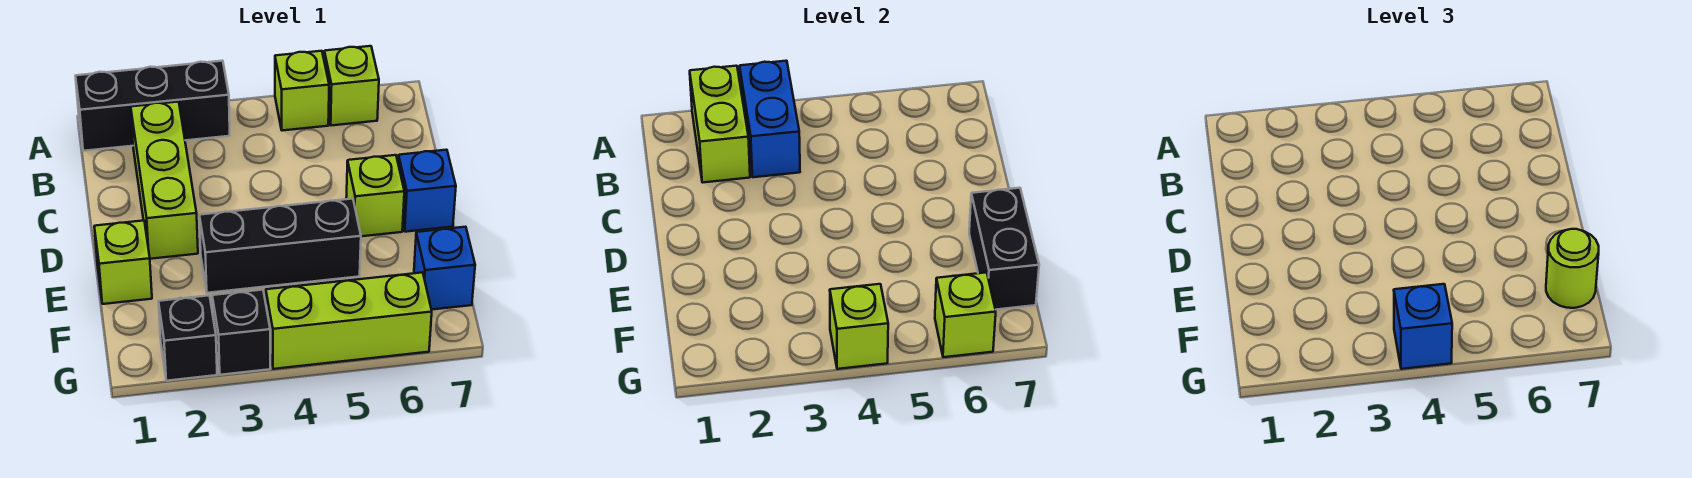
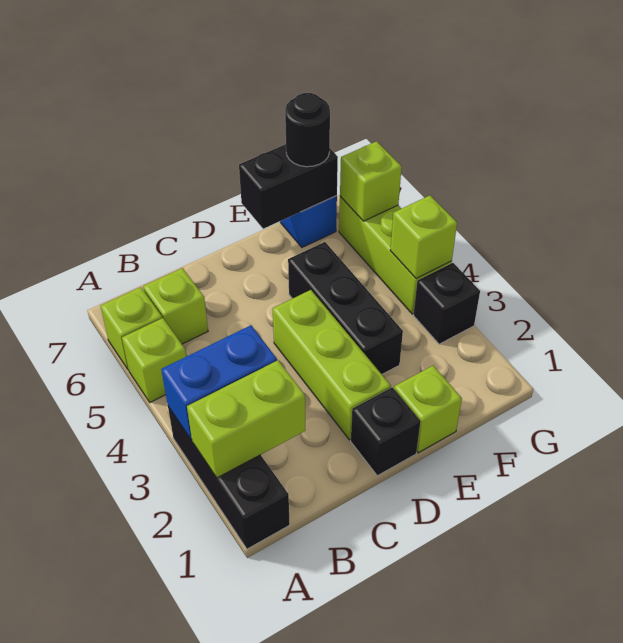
lime brick B2:D2 level 1 -> lime brick D2:D4 level 1
lime brick D6 level 1 -> lime brick B6 level 1
blue brick D7 level 1 -> none
lime round brick F7 level 3 -> black round brick F7 level 3
black brick G2 level 1 -> black brick D1 level 1
blue brick G4 level 3 -> none

